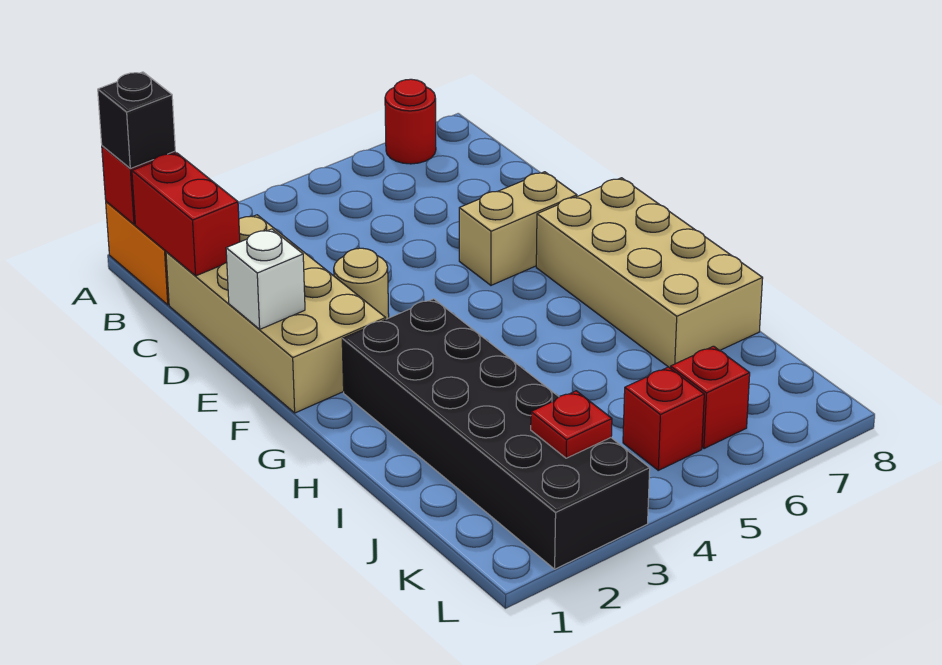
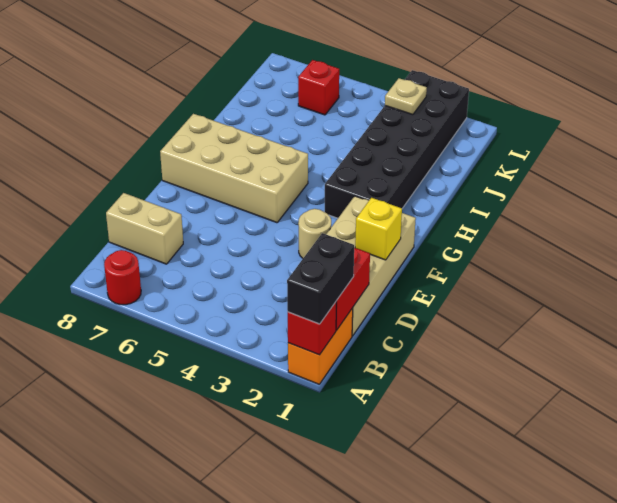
black brick A1 level 3 -> black brick A1:B1 level 3
white brick E1 level 2 -> yellow brick E1 level 2
tan brick E6:E7 level 1 -> tan brick C7:C8 level 1
tan brick F7:I8 level 1 -> tan brick F5:G8 level 1
red plate K3 level 2 -> tan plate K3 level 2
red brick K5 level 1 -> none

